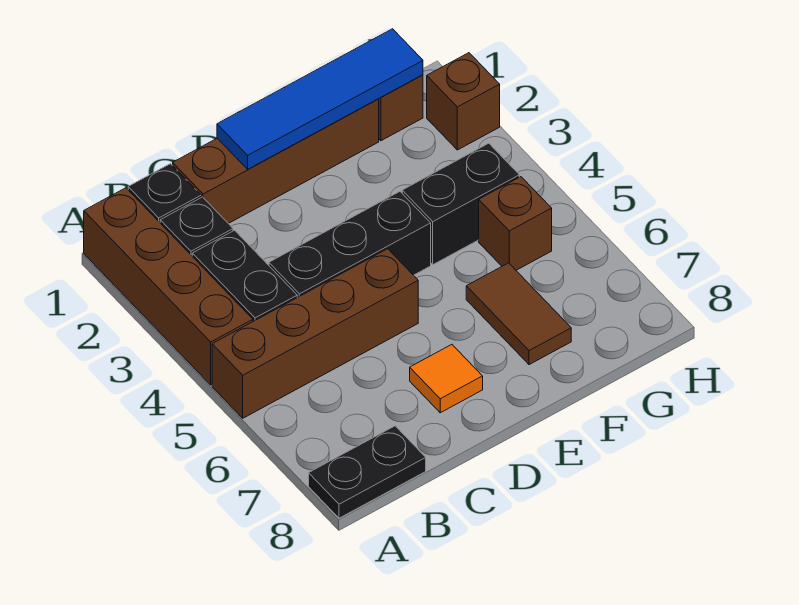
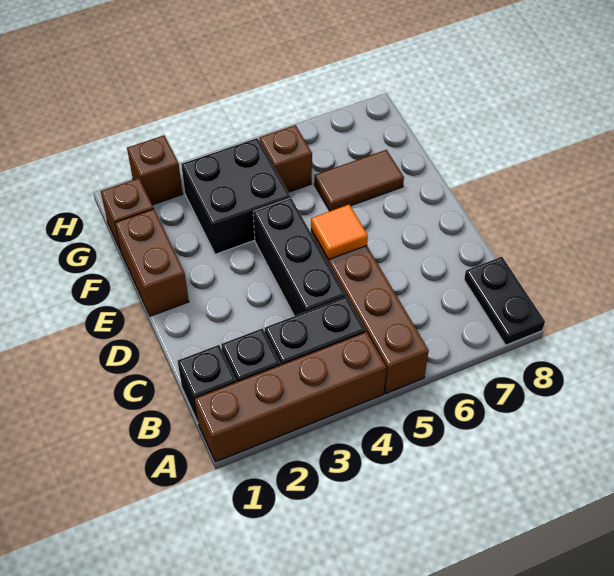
brown brick C1:F1 level 1 -> brown brick E1:F1 level 1
blue tile D1:G1 level 2 -> none
orange tile D7 level 1 -> orange tile D5 level 2
black brick F4:G4 level 1 -> black brick F3:G4 level 1

